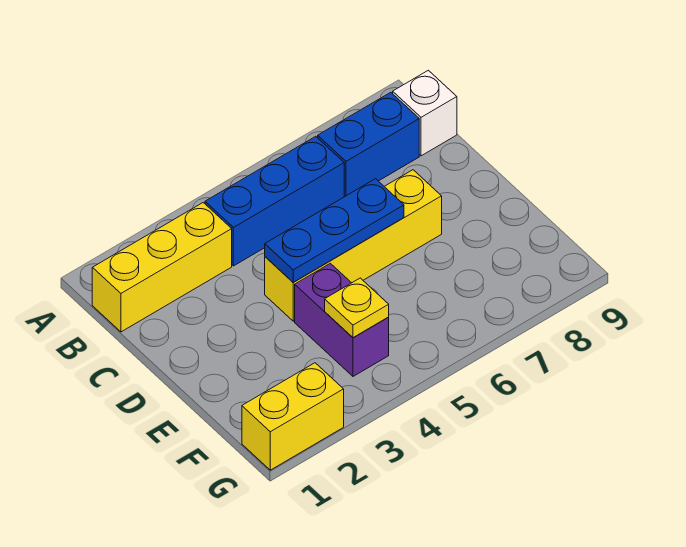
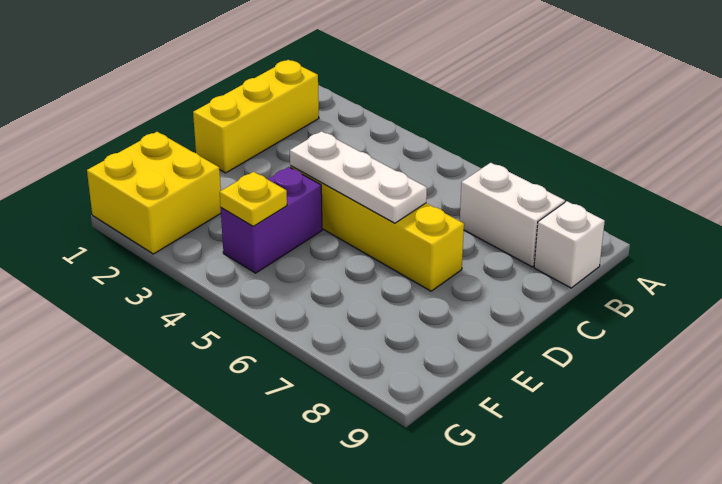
yellow brick B1:B3 level 1 -> yellow brick B1:D1 level 1
blue brick B4:B6 level 1 -> none
blue brick B7:B8 level 1 -> white brick B7:B8 level 1
blue plate D4:D6 level 2 -> white plate D4:D6 level 2
yellow brick G1:G2 level 1 -> yellow brick F1:G2 level 1

